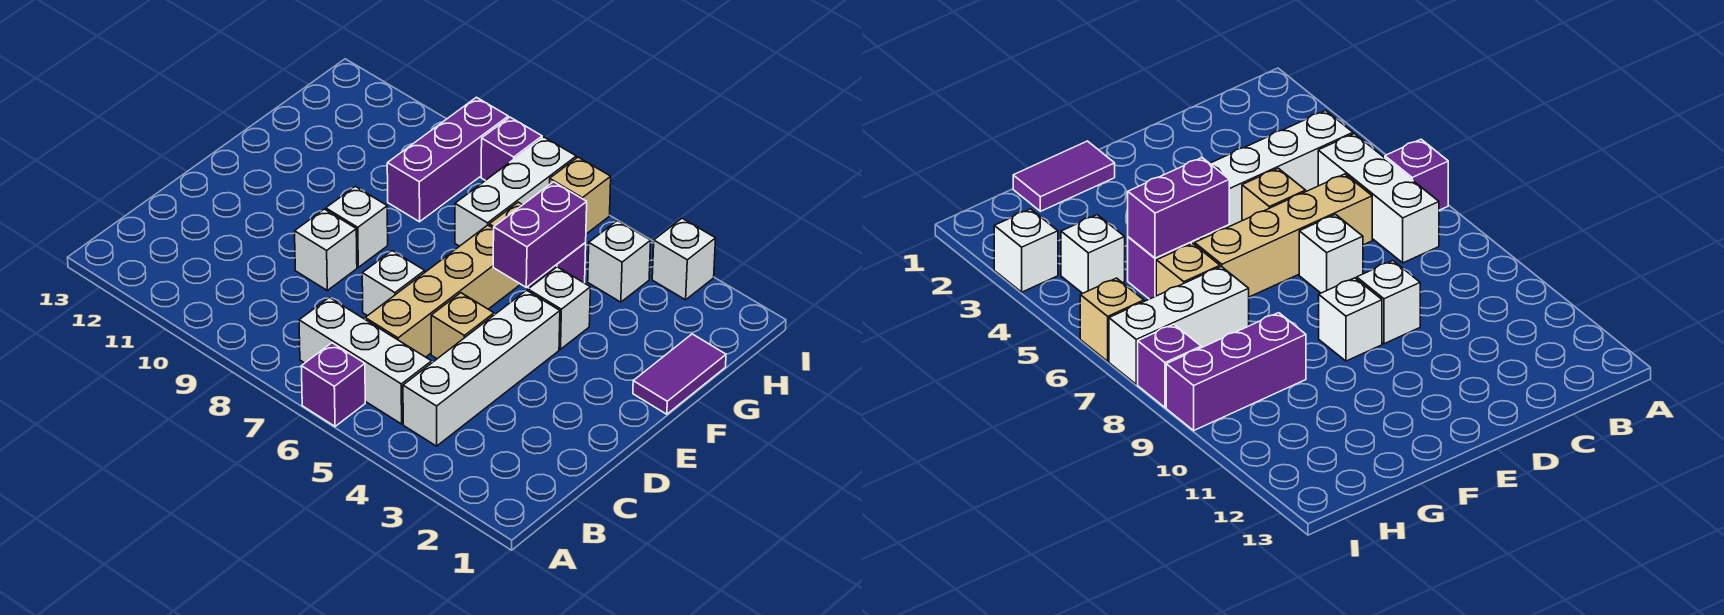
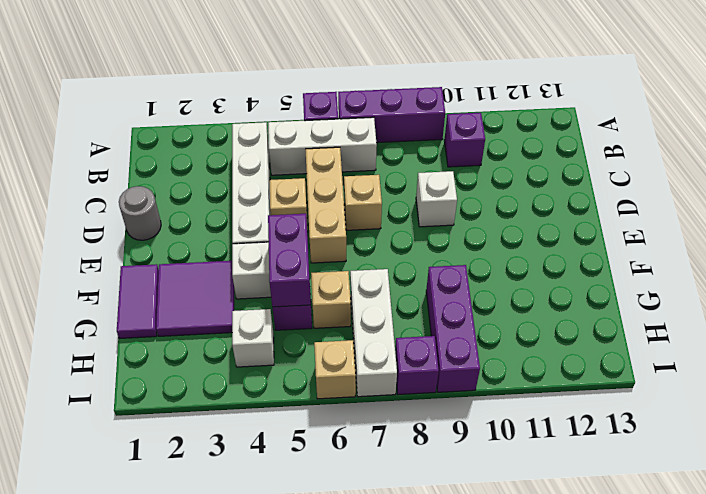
none -> purple brick A7:A9 level 1
none -> purple brick B10 level 1
tan brick C6:F6 level 1 -> tan brick C6:E6 level 1
none -> grey round brick D1 level 1
white brick D7 level 1 -> tan brick D7 level 1
white brick E9 level 1 -> none
none -> purple tile F2:G3 level 1
white brick I3 level 1 -> none

